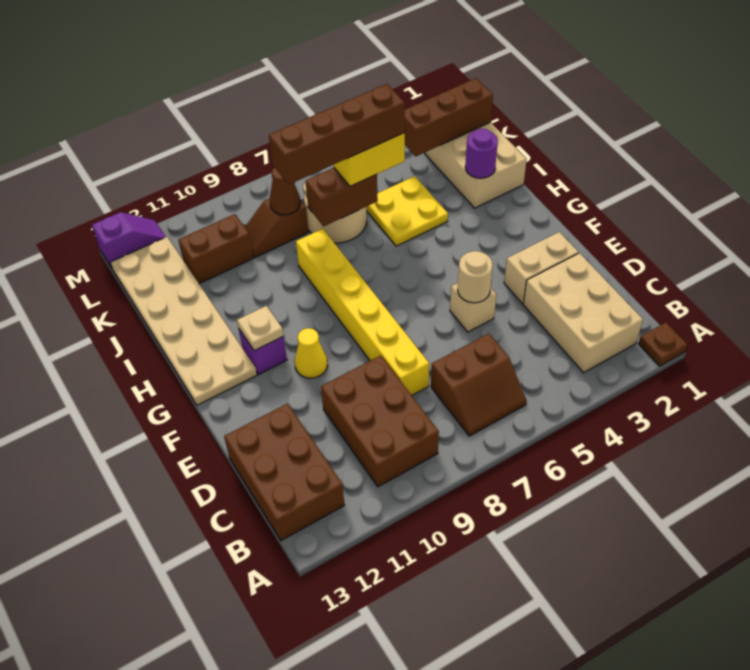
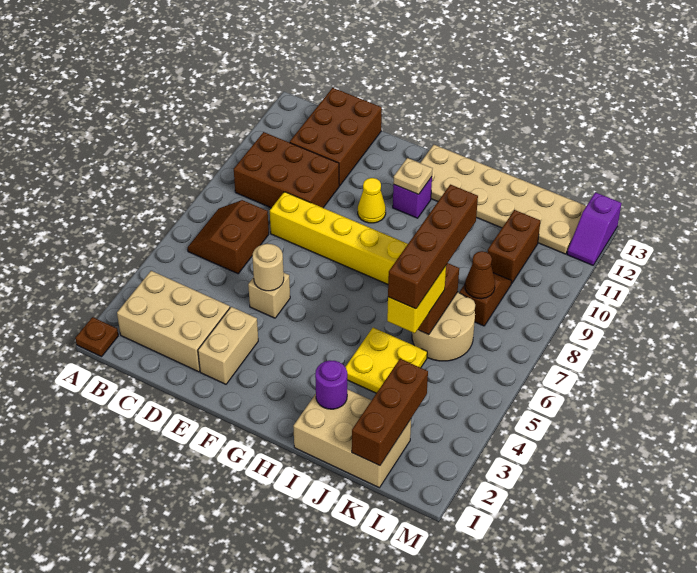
brown brick B12:D13 level 1 -> brown brick C11:D13 level 1

